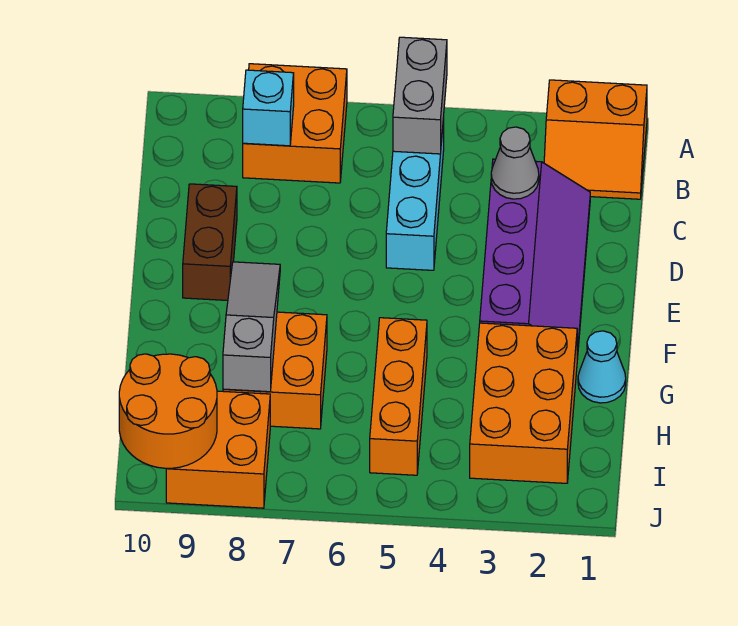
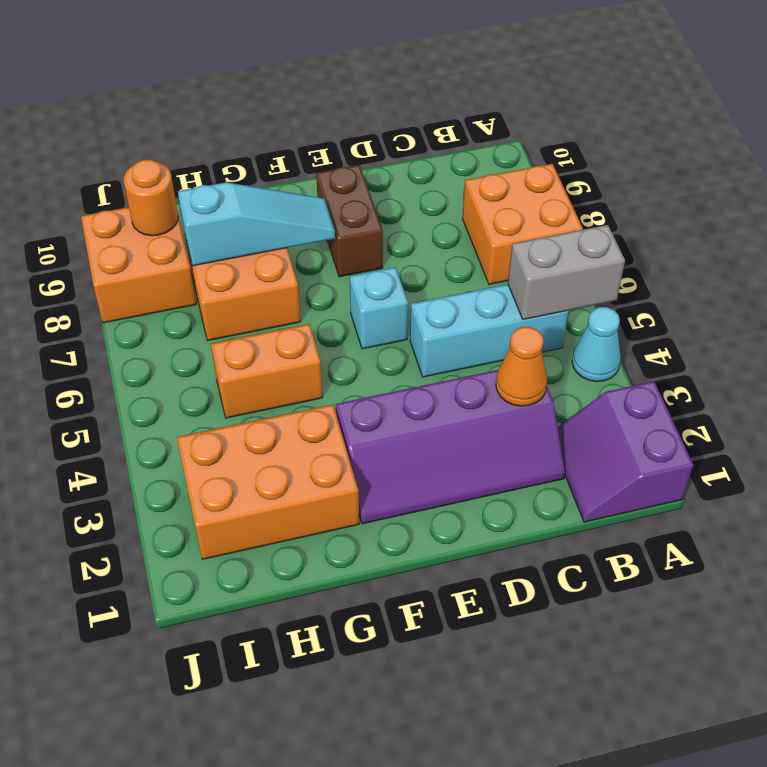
orange slope A1:B2 level 1 top A -> purple slope A1:B2 level 1 top A
cyan brick B8 level 2 -> cyan brick E6 level 1
grey cone C3 level 2 -> orange cone C3 level 2
brown brick D9:E9 level 1 -> brown brick E8:E9 level 1
grey slope F8:H8 level 2 top H -> cyan slope F8:H8 level 2 top H
cyan cone G1 level 1 -> cyan cone A4 level 1
orange brick G5:I5 level 1 -> orange brick G5:H5 level 1
orange round brick I9:J10 level 2 -> orange round brick I9 level 2

